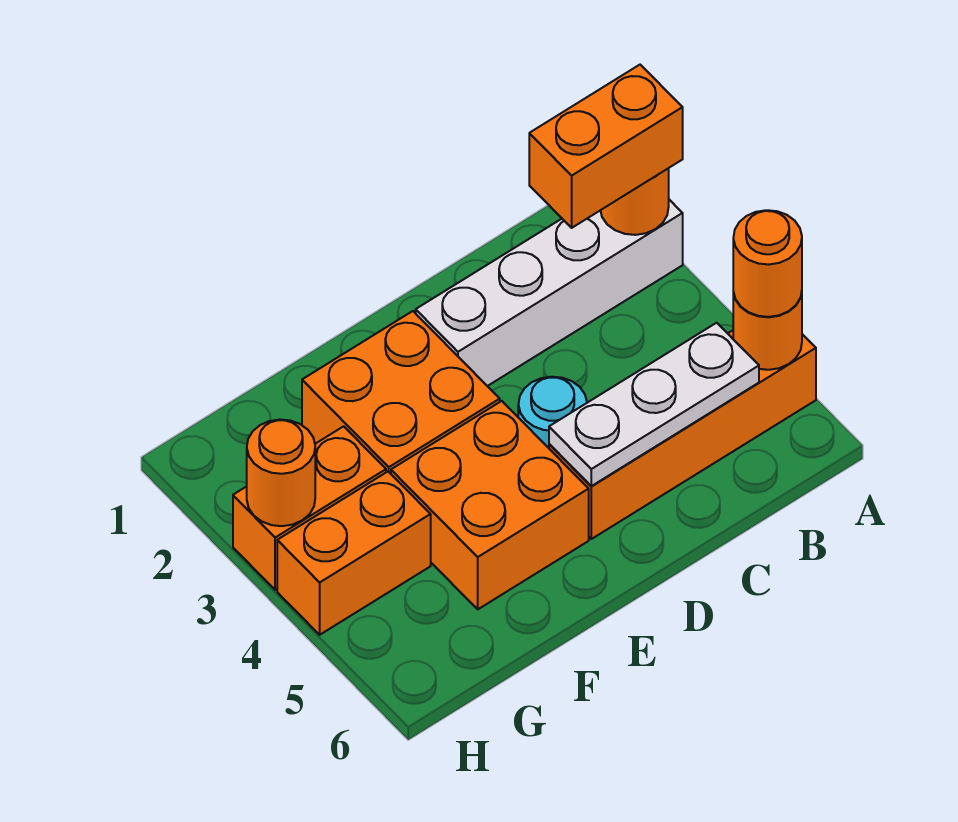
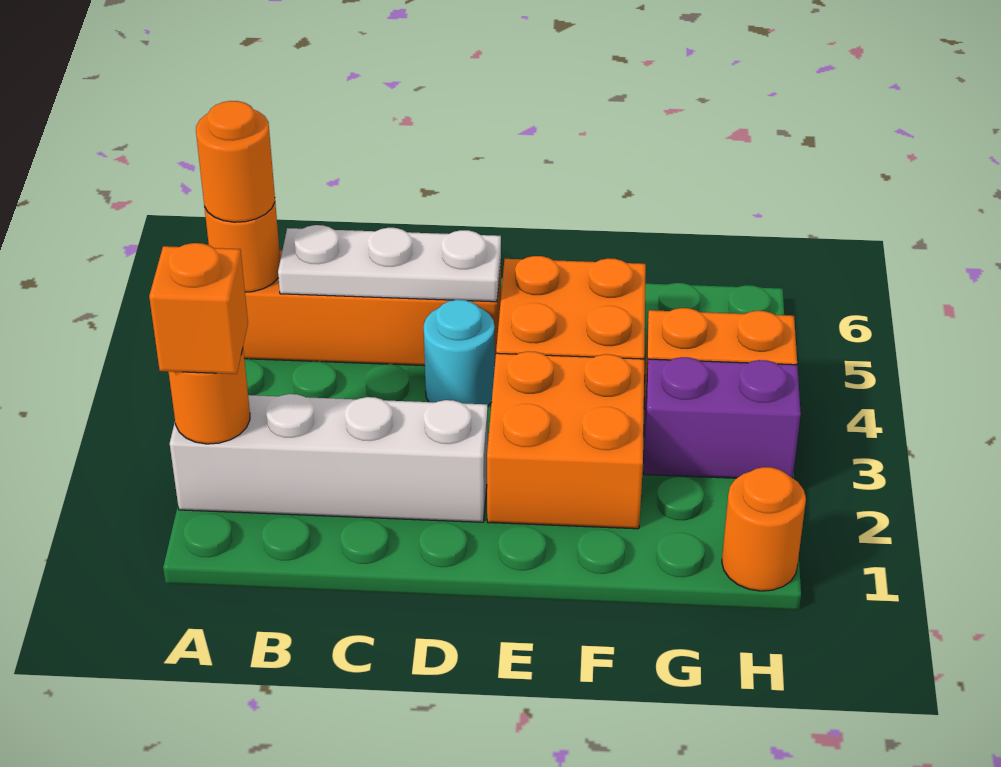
orange brick A2:B2 level 3 -> orange brick A2 level 3
orange brick G3:H3 level 1 -> purple brick G3:H3 level 1
orange round brick H3 level 2 -> orange round brick H1 level 1

